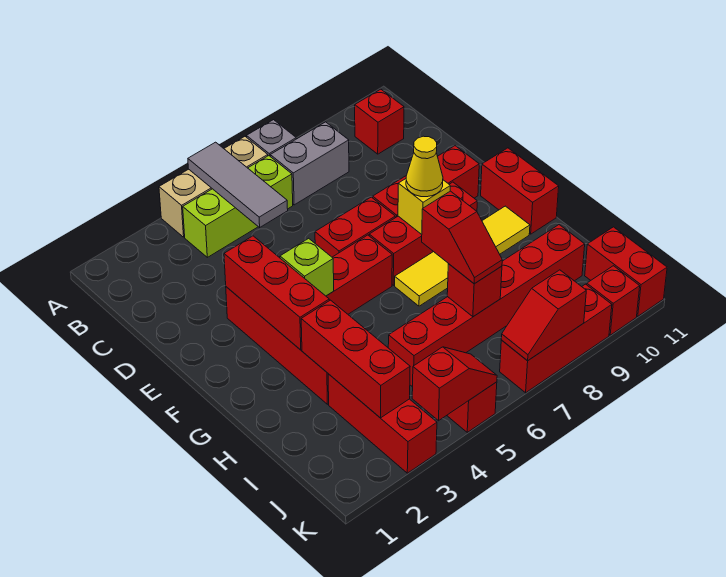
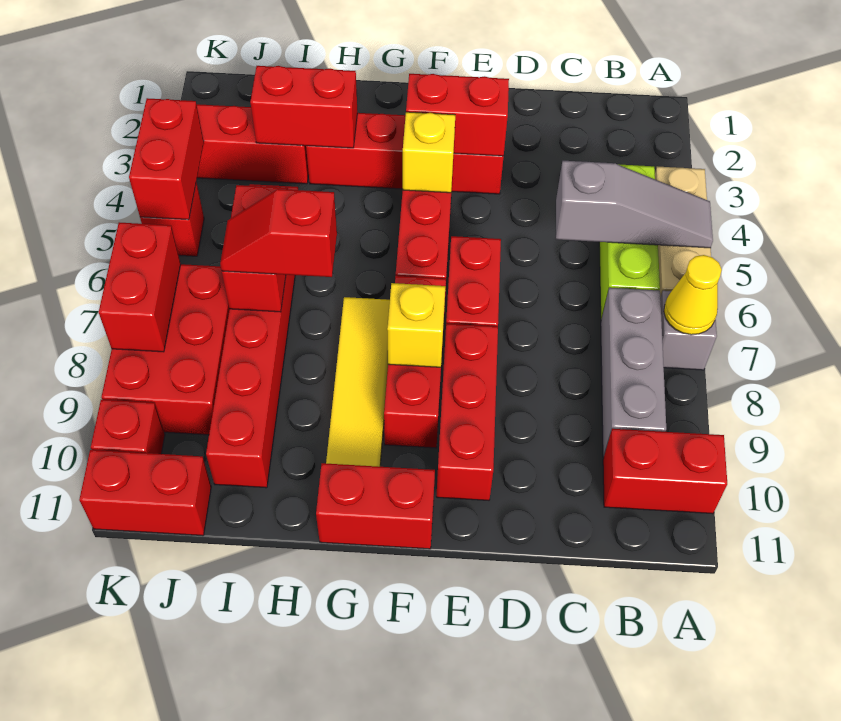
grey tile A5:C5 level 2 -> grey slope A5:C5 level 2 top C
grey brick B7:B8 level 1 -> grey brick B7:B9 level 1
red brick B10 level 1 -> red brick A10:B10 level 1
red brick E3:G3 level 2 -> red brick E3:F3 level 2
lime brick F4 level 2 -> yellow brick F4 level 2
yellow cone F8 level 3 -> yellow cone A7 level 2
red brick H3:J3 level 2 -> red brick H3:I3 level 2
red brick I7 level 2 -> red brick I6:I7 level 2
red slope K4:K5 level 2 top 4 -> red brick K4:K5 level 2
red brick K7:K9 level 1 -> red brick J7:K9 level 1
red slope K7:K8 level 2 top 8 -> red brick K7:K8 level 2

